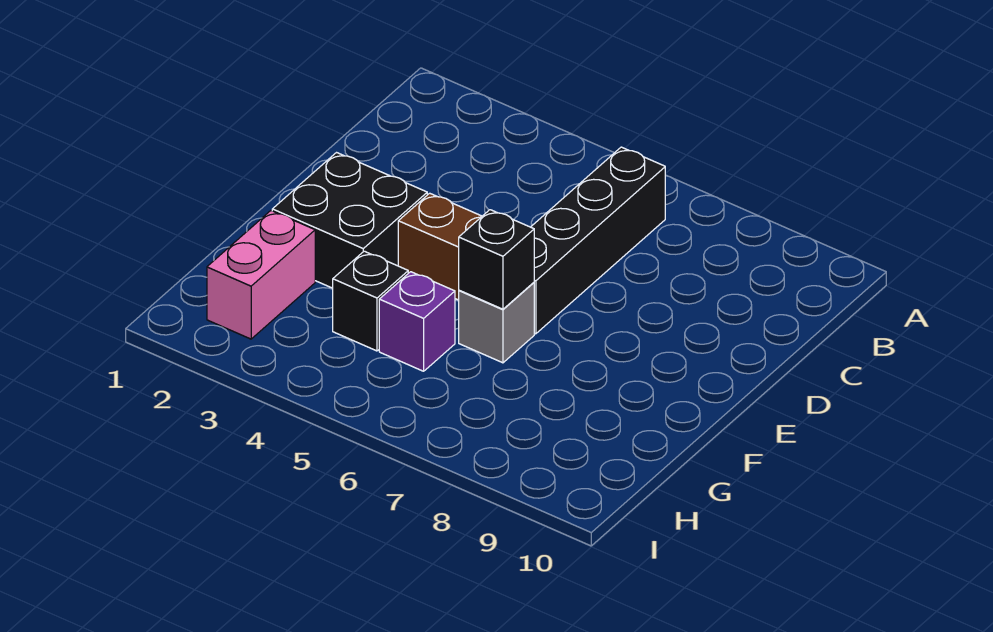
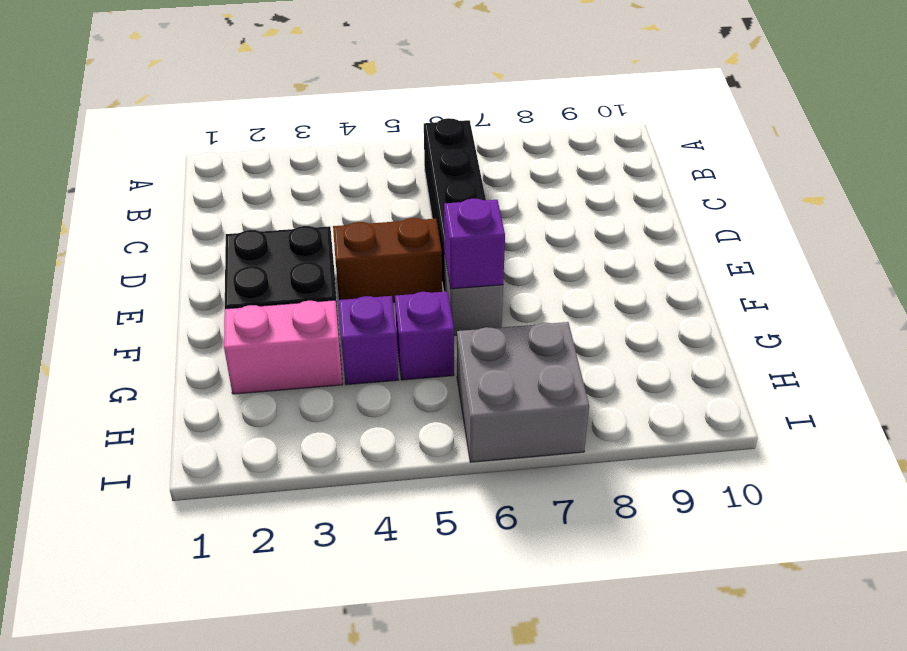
black brick F6 level 2 -> purple brick F6 level 2
pink brick G2:H2 level 1 -> pink brick G2:G3 level 1
black brick G4 level 1 -> purple brick G4 level 1
none -> grey brick H6:I7 level 1

